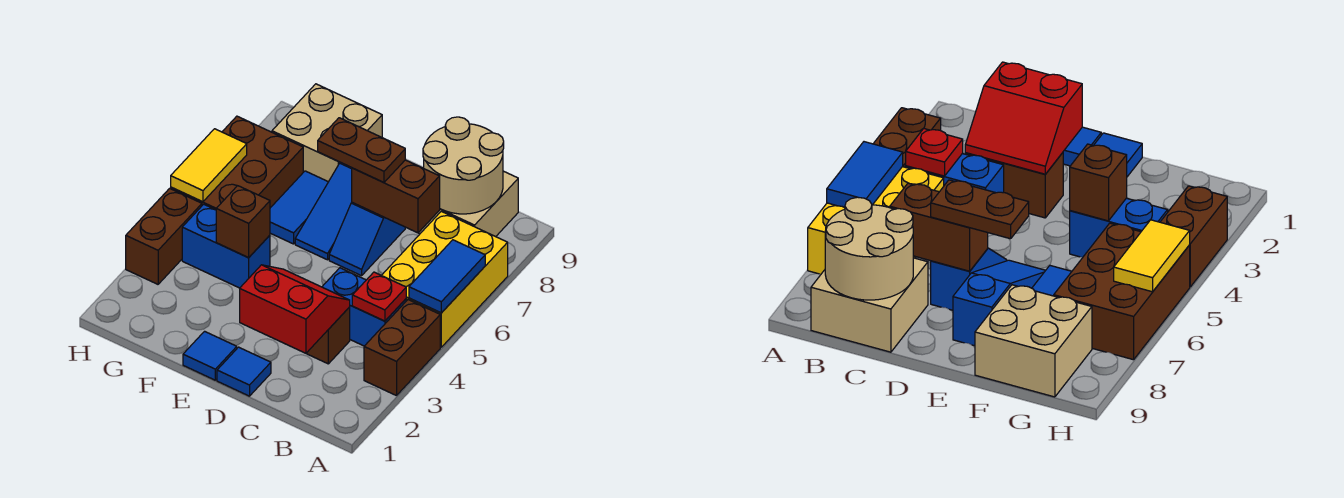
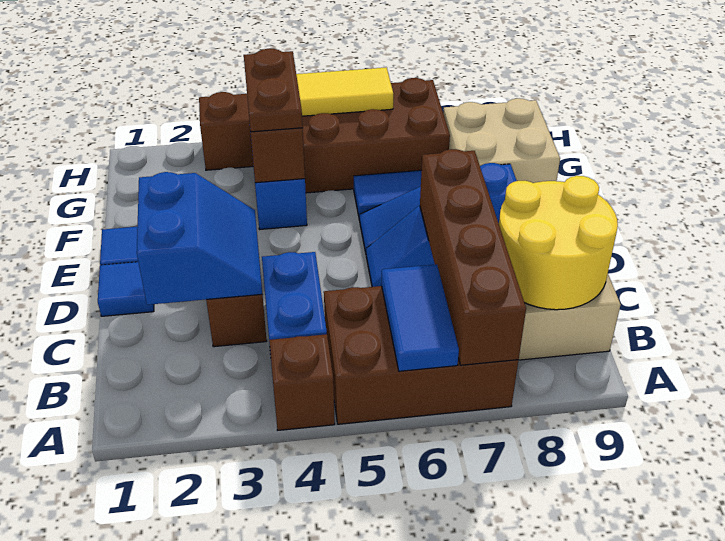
brown brick A3:A4 level 1 -> brown brick A4 level 1
yellow brick A5:B7 level 1 -> brown brick A5:B7 level 1
blue tile A5:A6 level 2 -> blue tile A6:B6 level 2
red plate B4 level 2 -> none
tan round brick B8:C9 level 2 -> yellow round brick B8:C9 level 2
red slope C2:D3 level 2 top 2 -> blue slope C2:D3 level 2 top 2
brown brick C7:D7 level 2 -> brown brick A7:D7 level 2
brown plate D7:E7 level 3 -> brown plate F4:G4 level 3

